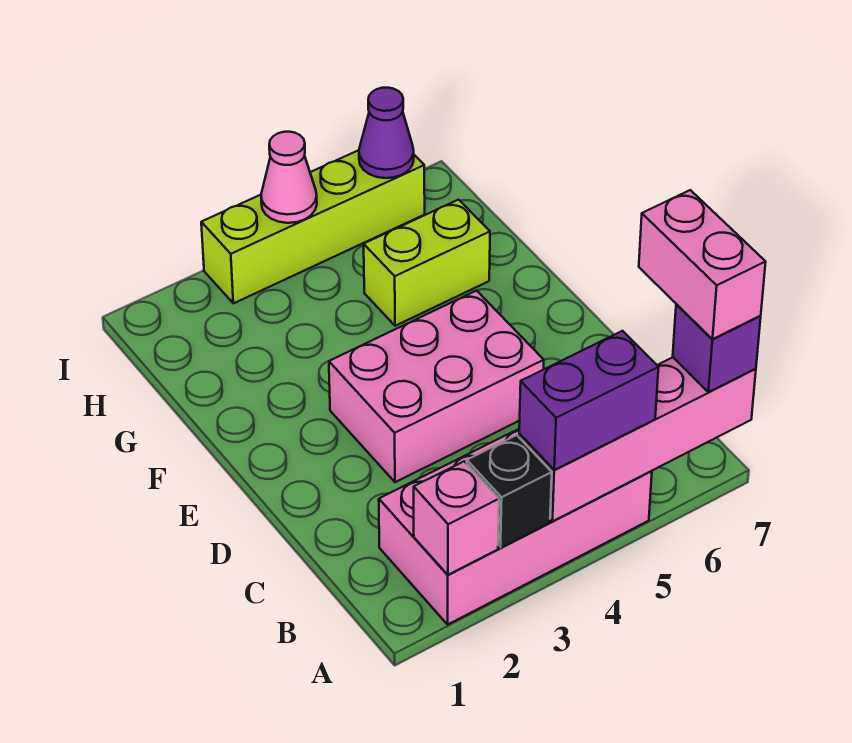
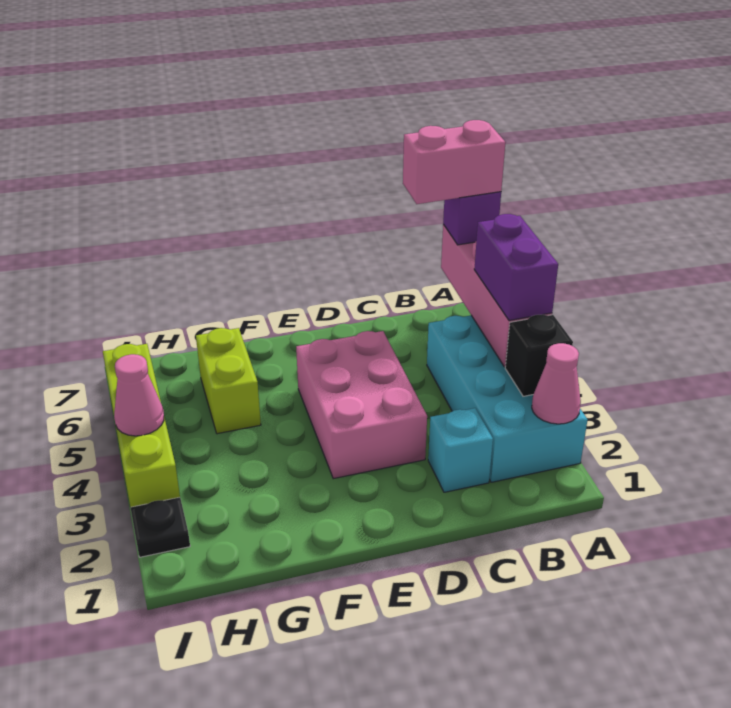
pink brick A2:B5 level 1 -> cyan brick A2:B5 level 1
pink brick A2 level 2 -> pink cone A2 level 2
none -> cyan brick C2 level 1
none -> black plate I2 level 1
purple cone I6 level 2 -> none

